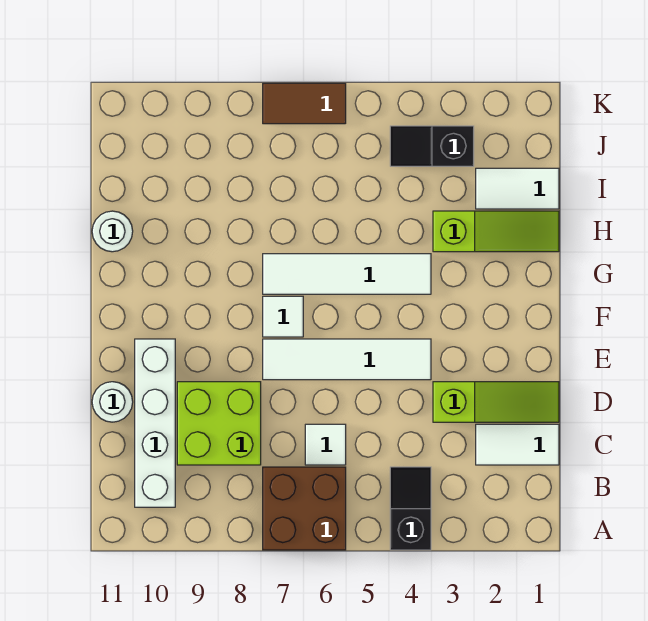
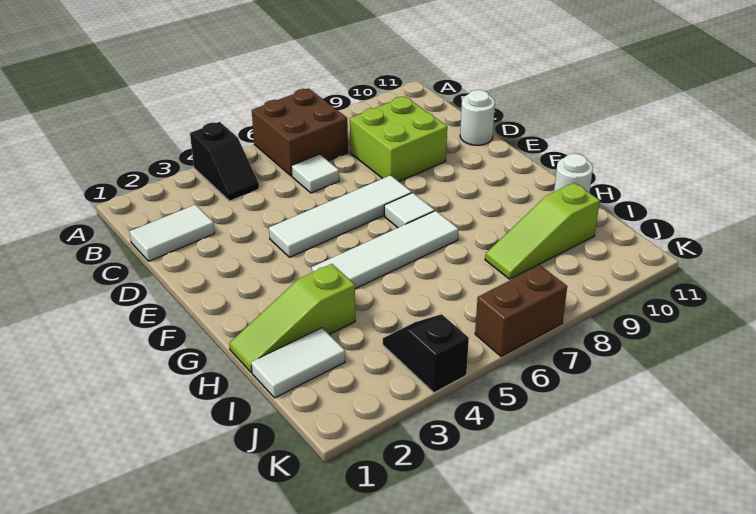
white brick B10:E10 level 1 -> none
lime slope D1:D3 level 1 top 3 -> lime slope I8:I10 level 1 top 10
black slope J3:J4 level 1 top 3 -> black slope J4:K4 level 1 top K
brown tile K6:K7 level 1 -> brown brick K6:K7 level 1

